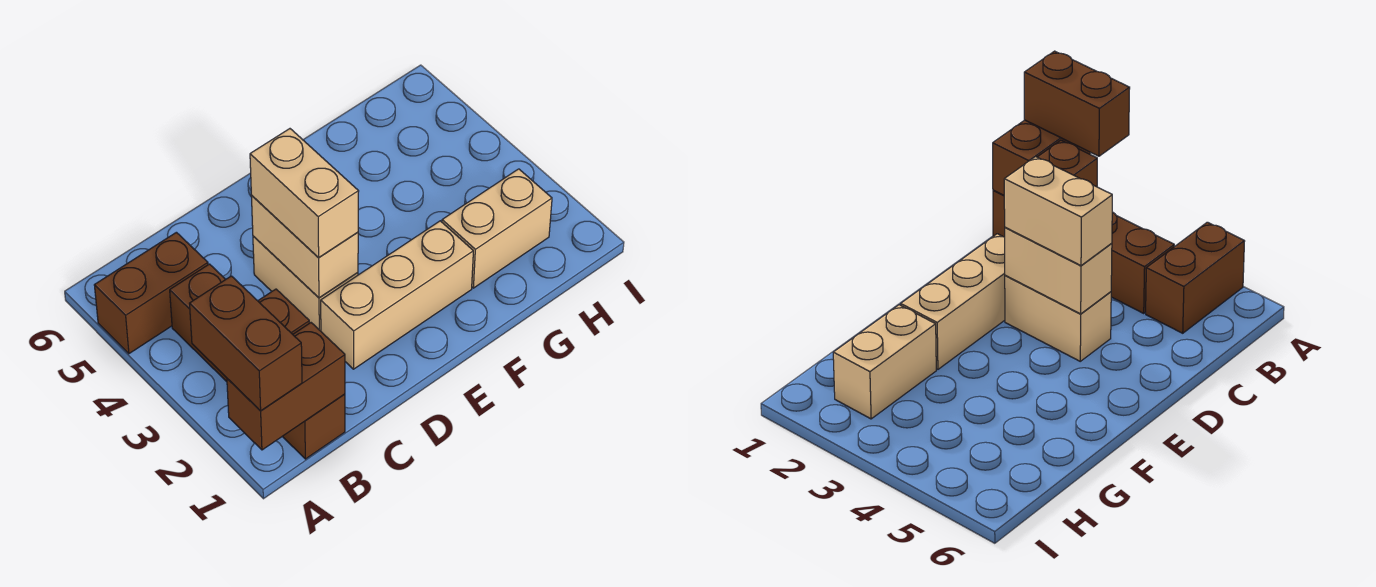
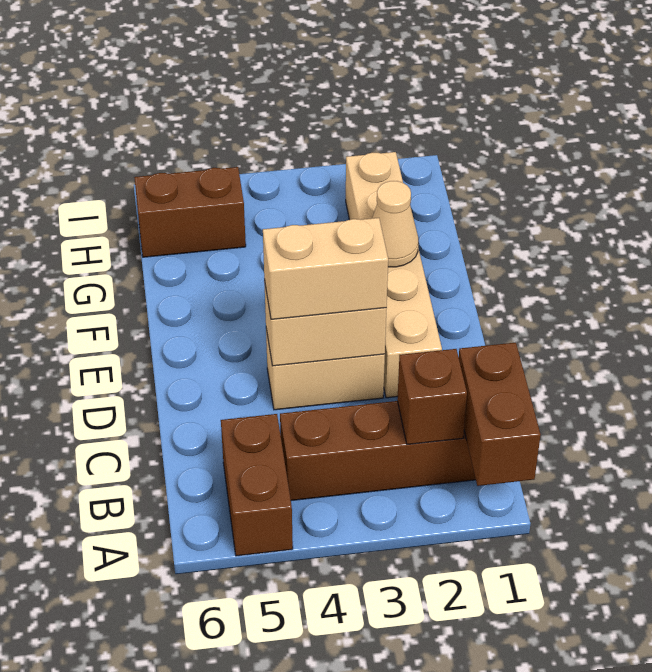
brown brick A1:A2 level 3 -> brown brick H5:H6 level 1
none -> tan cone F2 level 2

